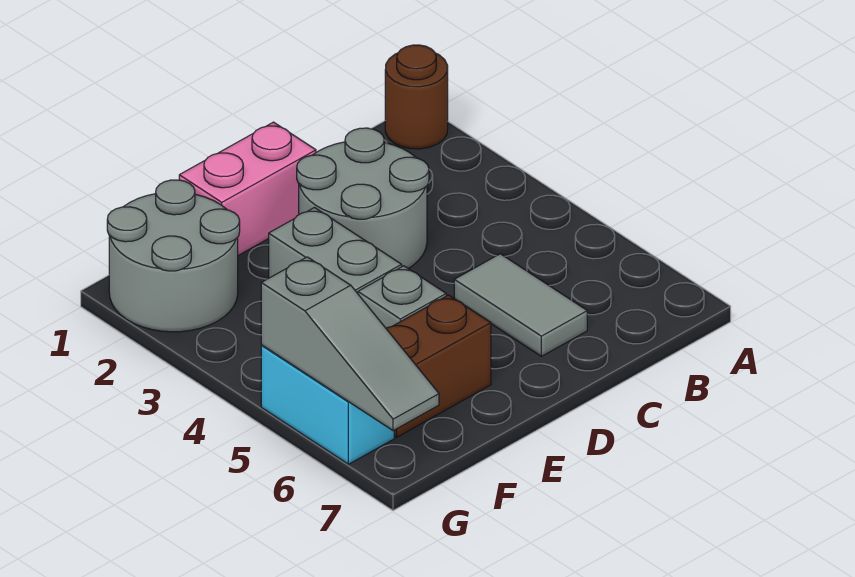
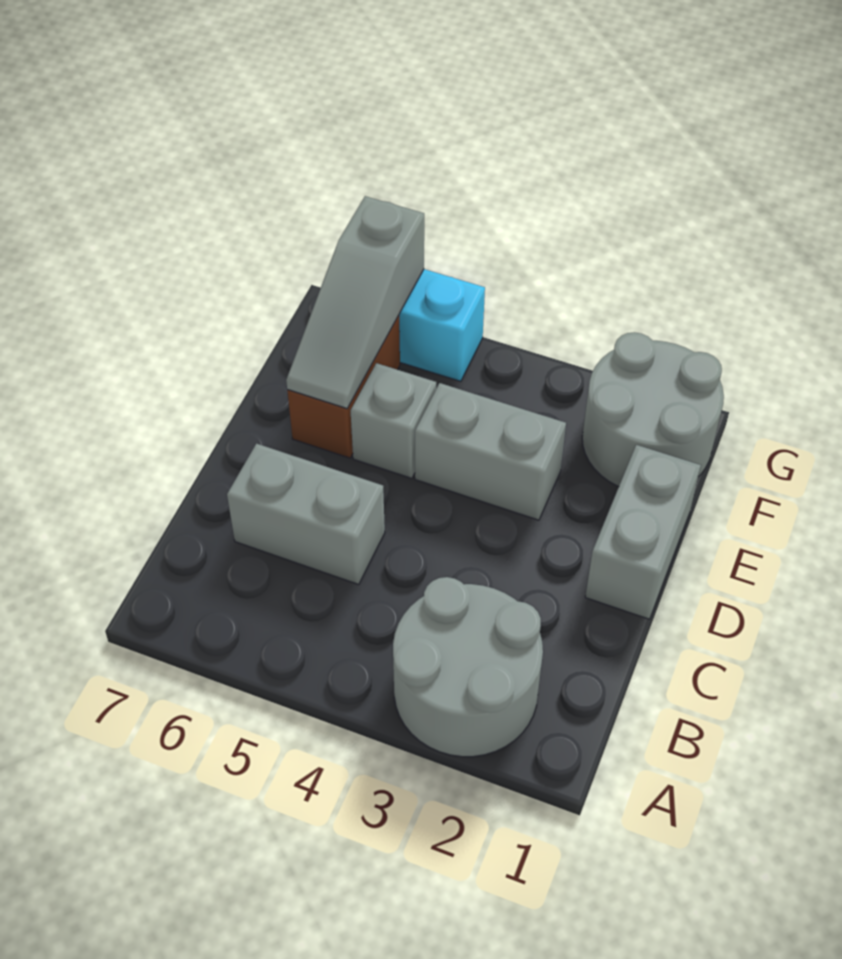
brown round brick A1 level 1 -> none
grey round brick C2:D3 level 1 -> grey round brick A2:B3 level 1
grey tile C5:C6 level 1 -> grey brick C5:C6 level 1
pink brick D1:E1 level 1 -> grey brick D1:E1 level 1
grey slope G5:G7 level 2 top 5 -> grey slope E6:G6 level 2 top G

